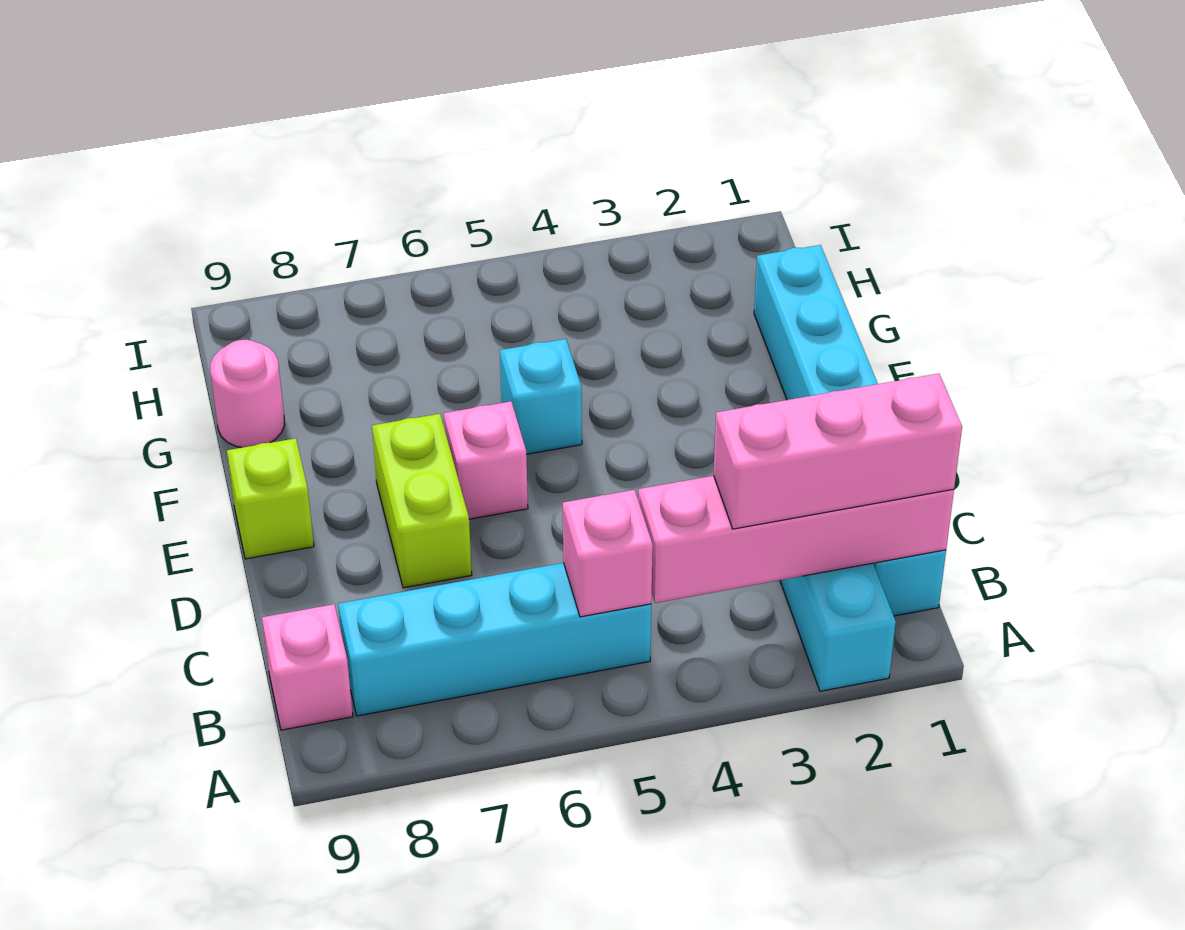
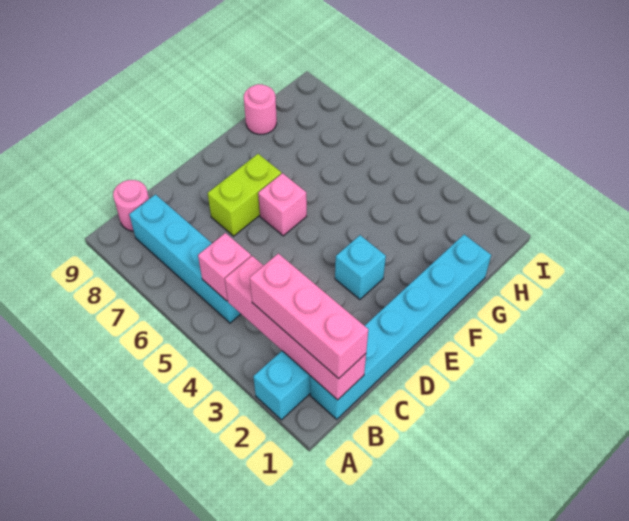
pink brick B9 level 1 -> pink round brick B9 level 1
lime brick E9 level 1 -> none
cyan brick F5 level 1 -> cyan brick E3 level 1

